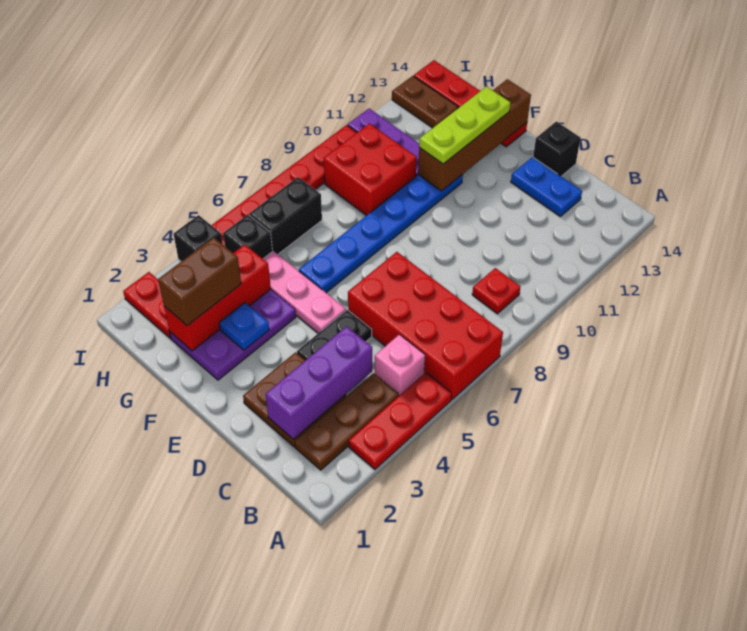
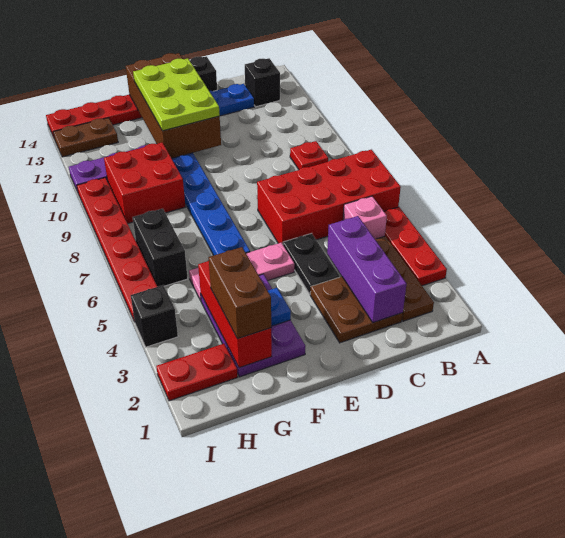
brown brick F11:F14 level 2 -> brown brick E11:F14 level 2
lime plate F11:F13 level 3 -> lime plate E11:F13 level 3
black brick H5 level 1 -> black brick B13 level 1

